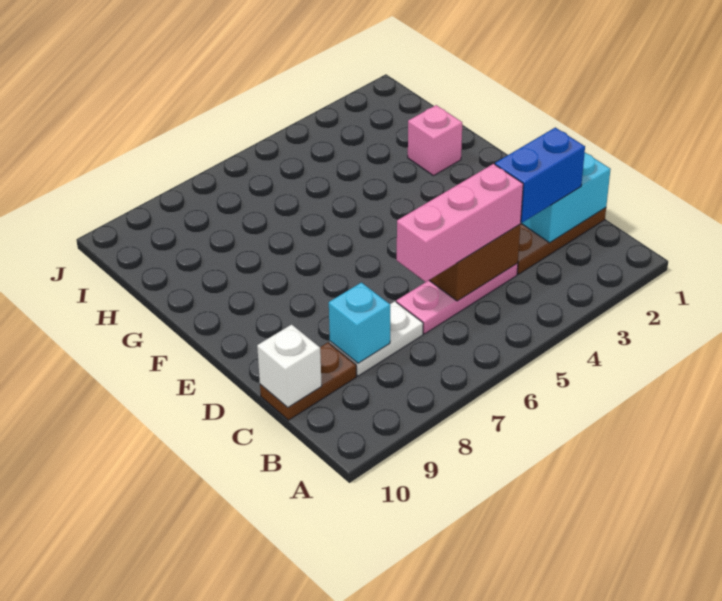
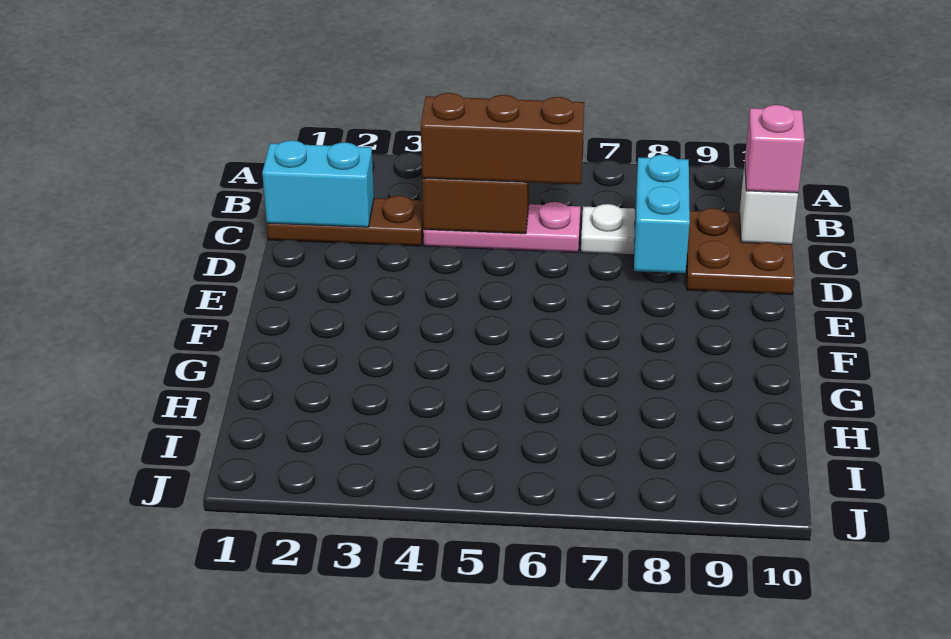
blue brick C2:C3 level 3 -> none
pink brick C4:C6 level 3 -> brown brick C4:C6 level 3
cyan brick C8 level 2 -> cyan brick C8:D8 level 2
brown plate C9:C10 level 1 -> brown plate C9:D10 level 1
pink brick G2 level 1 -> pink brick C10 level 3

